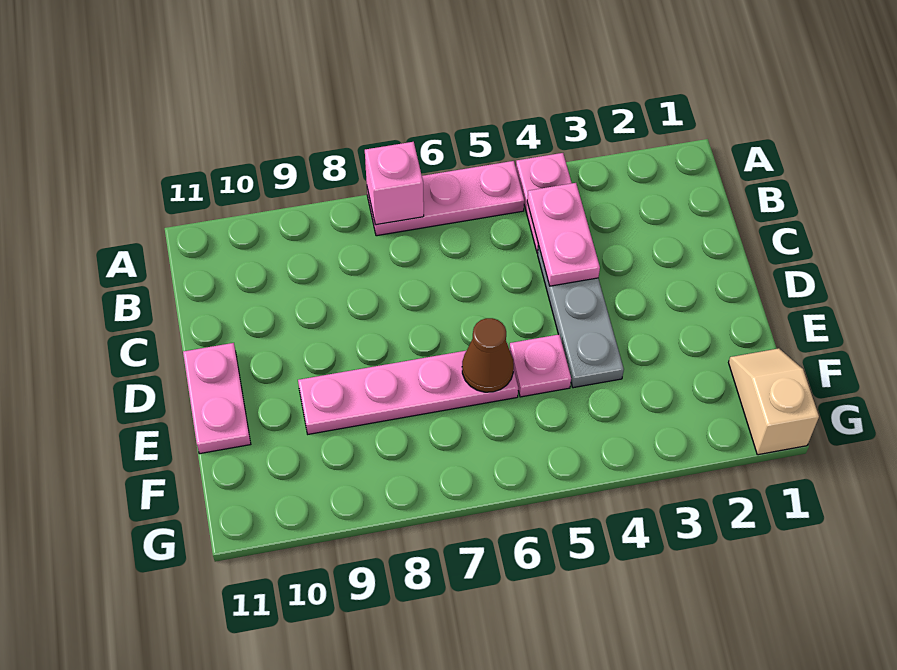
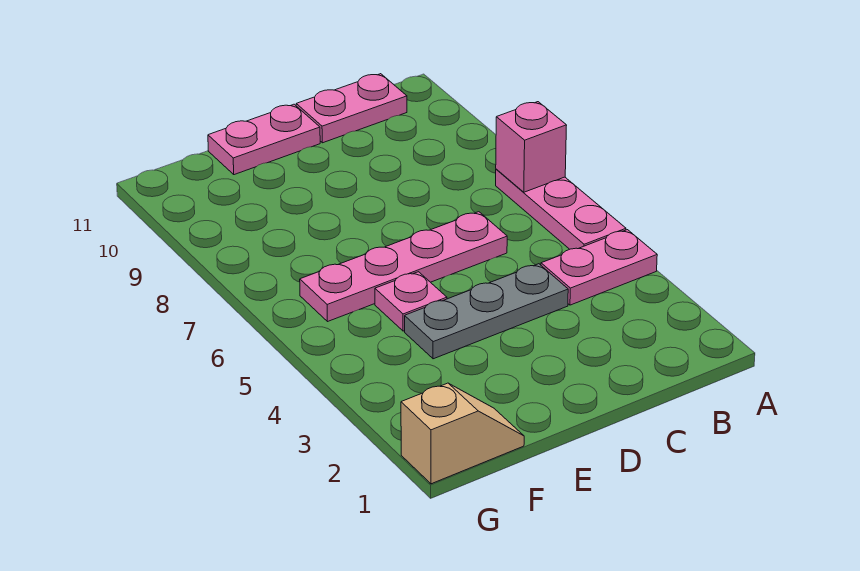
pink plate B4:C4 level 2 -> pink plate B11:C11 level 1
pink plate E6:E9 level 1 -> pink plate C6:F6 level 1
brown cone E6 level 2 -> none

